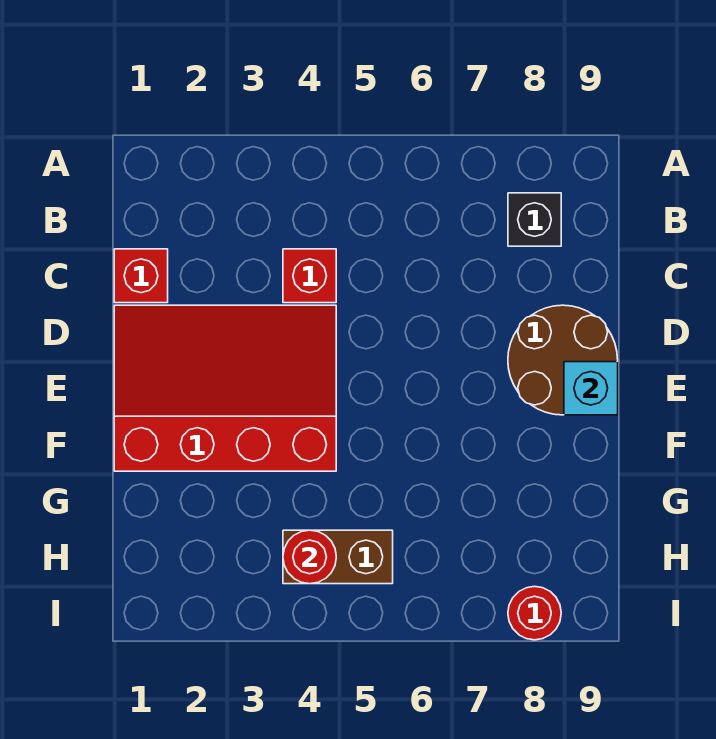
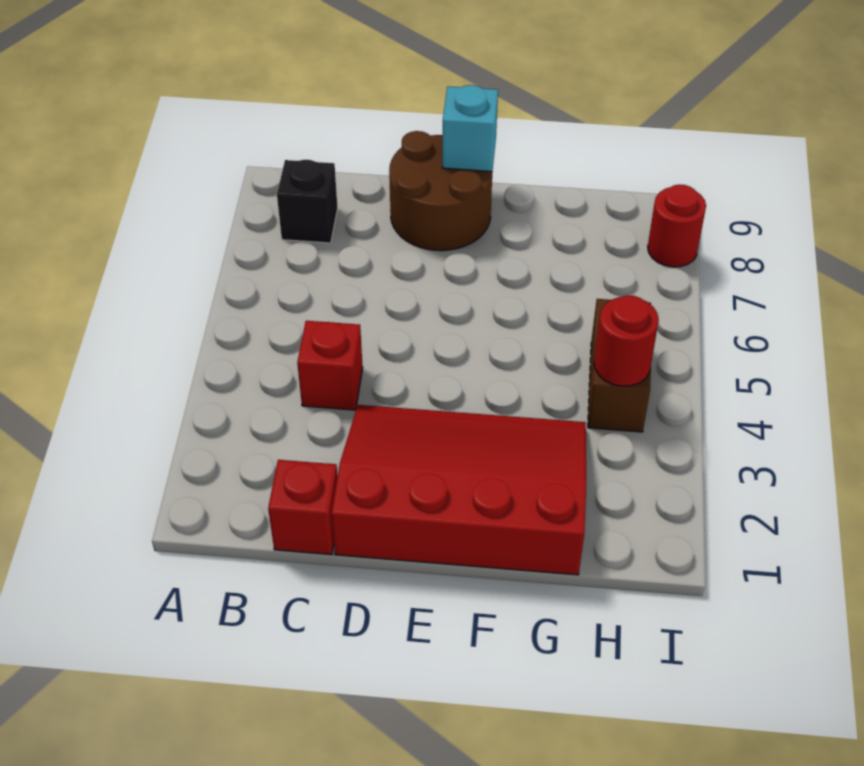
red slope D1:F4 level 1 top F -> red slope D1:G3 level 1 top 1

